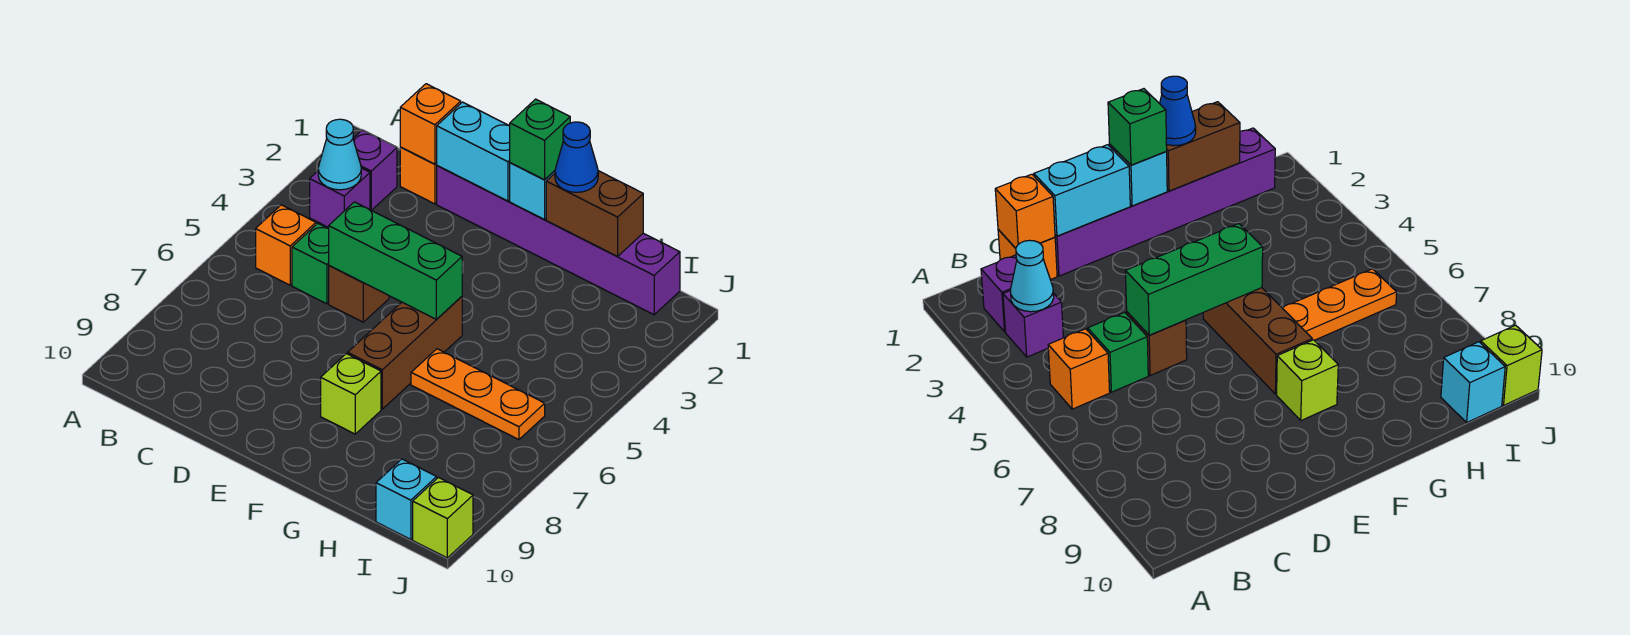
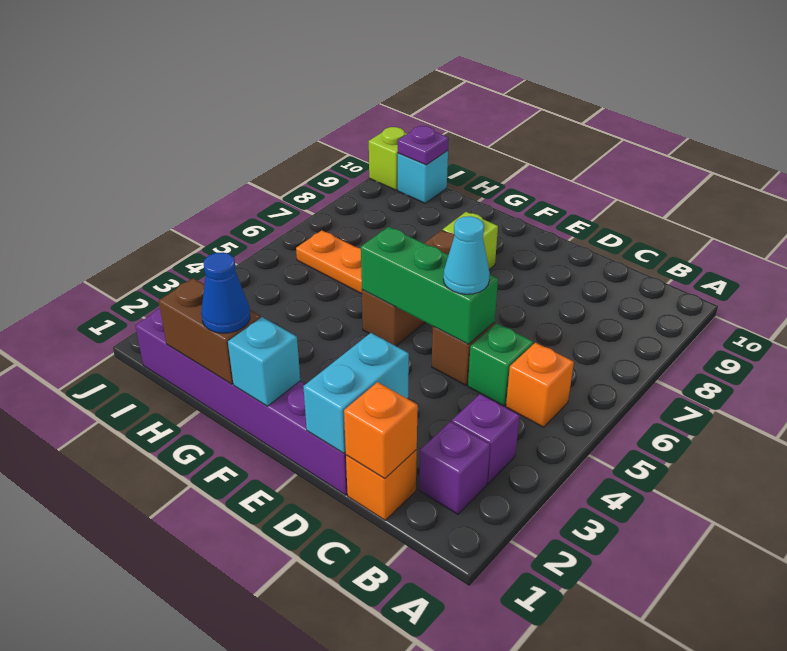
cyan cone B3 level 2 -> cyan cone D5 level 3
cyan brick D1:E1 level 2 -> cyan brick D1:D2 level 2
green brick F1 level 3 -> none
none -> purple plate I10 level 2

